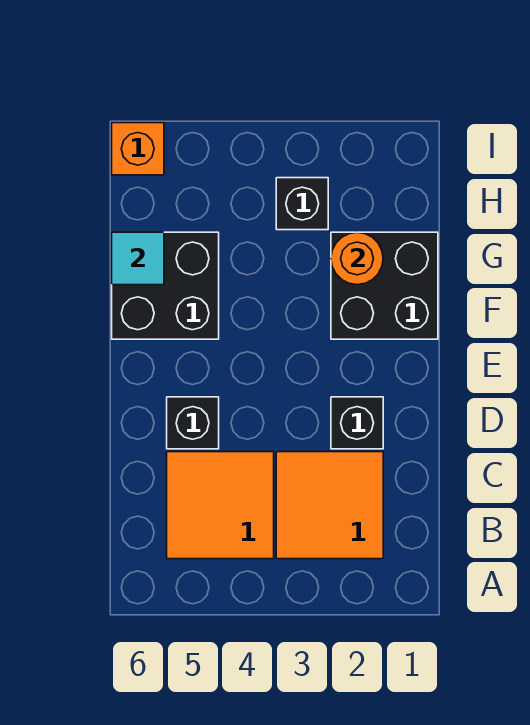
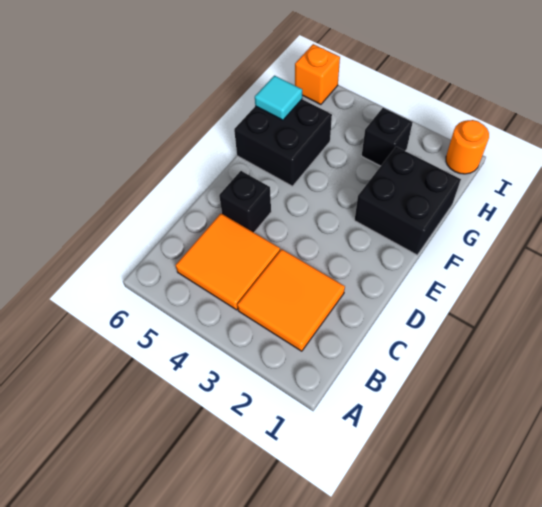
black brick D2 level 1 -> none
orange round brick G2 level 2 -> orange round brick I1 level 1

